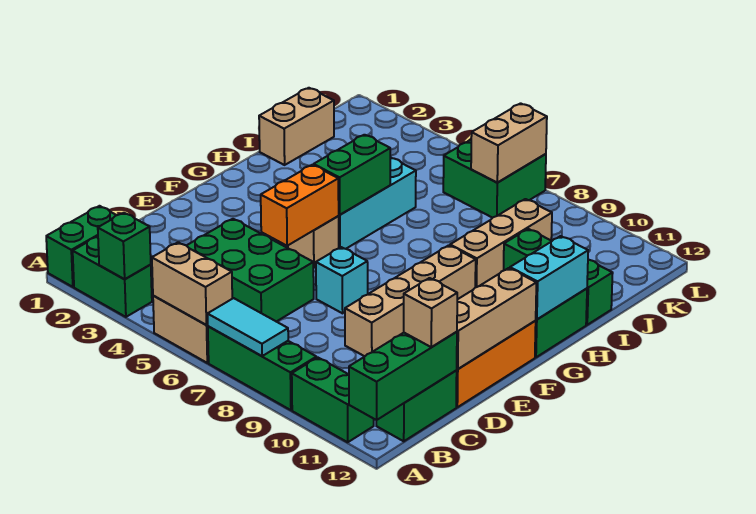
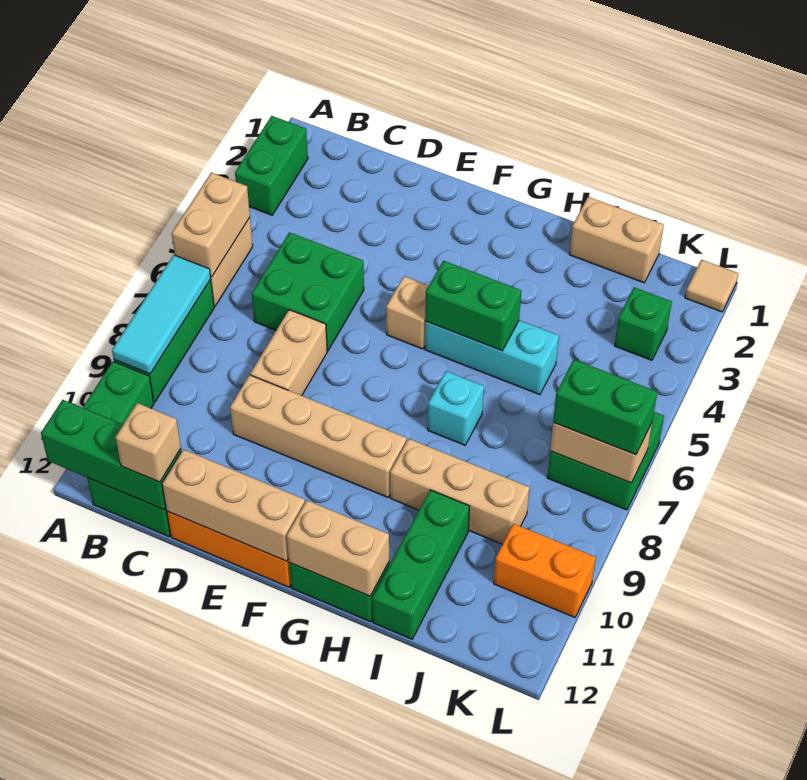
green brick A1:B1 level 1 -> green brick K7:L7 level 3
green brick A3 level 2 -> green brick K3 level 1
cyan tile A7:A8 level 2 -> cyan tile A7:A9 level 2
green brick C4:D6 level 1 -> green brick C5:D6 level 1
none -> tan brick D7:D8 level 1
orange brick E5:F5 level 2 -> orange brick K10:L10 level 1
cyan brick E7 level 1 -> cyan brick H7 level 1
cyan brick G12:H12 level 2 -> tan brick G12:H12 level 2
none -> tan tile L1 level 1

